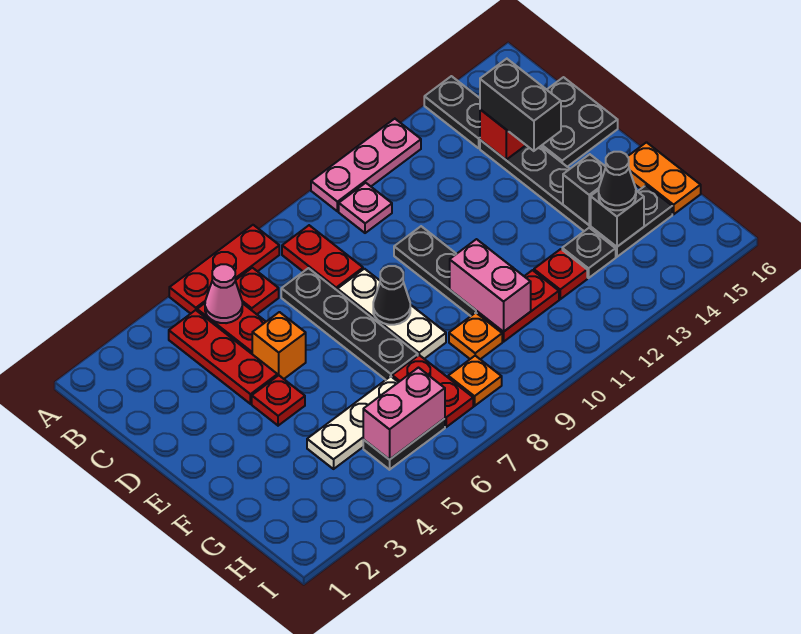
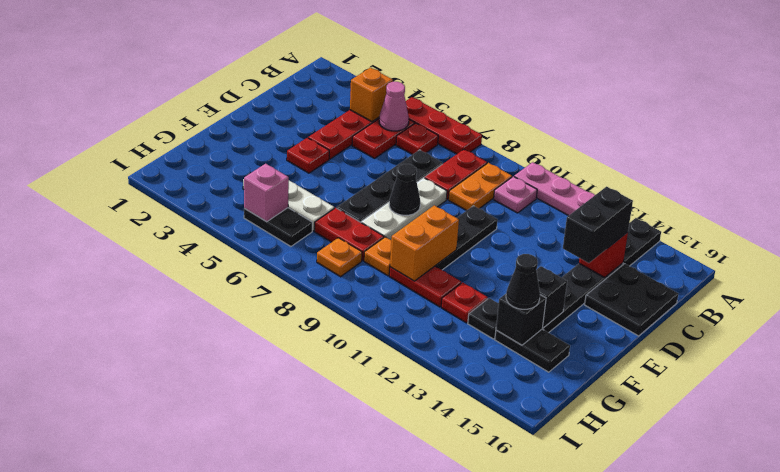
orange brick D5 level 1 -> orange brick B4 level 2
pink brick F10:G10 level 2 -> orange brick F10:G10 level 2
orange plate F16:G16 level 1 -> orange plate B9:C9 level 1
red plate G7:H7 level 1 -> red plate G7:G8 level 1
pink brick H5:H6 level 2 -> pink brick H5 level 2

